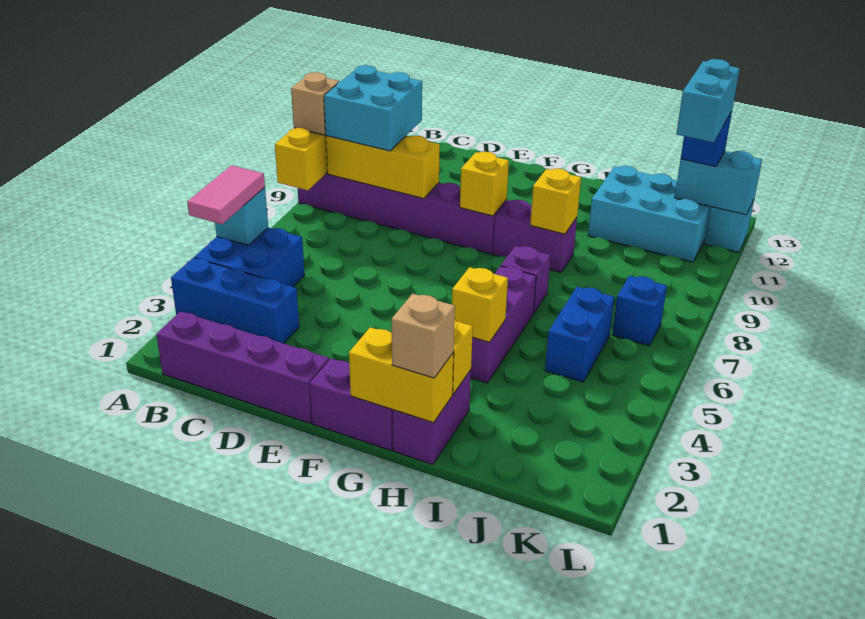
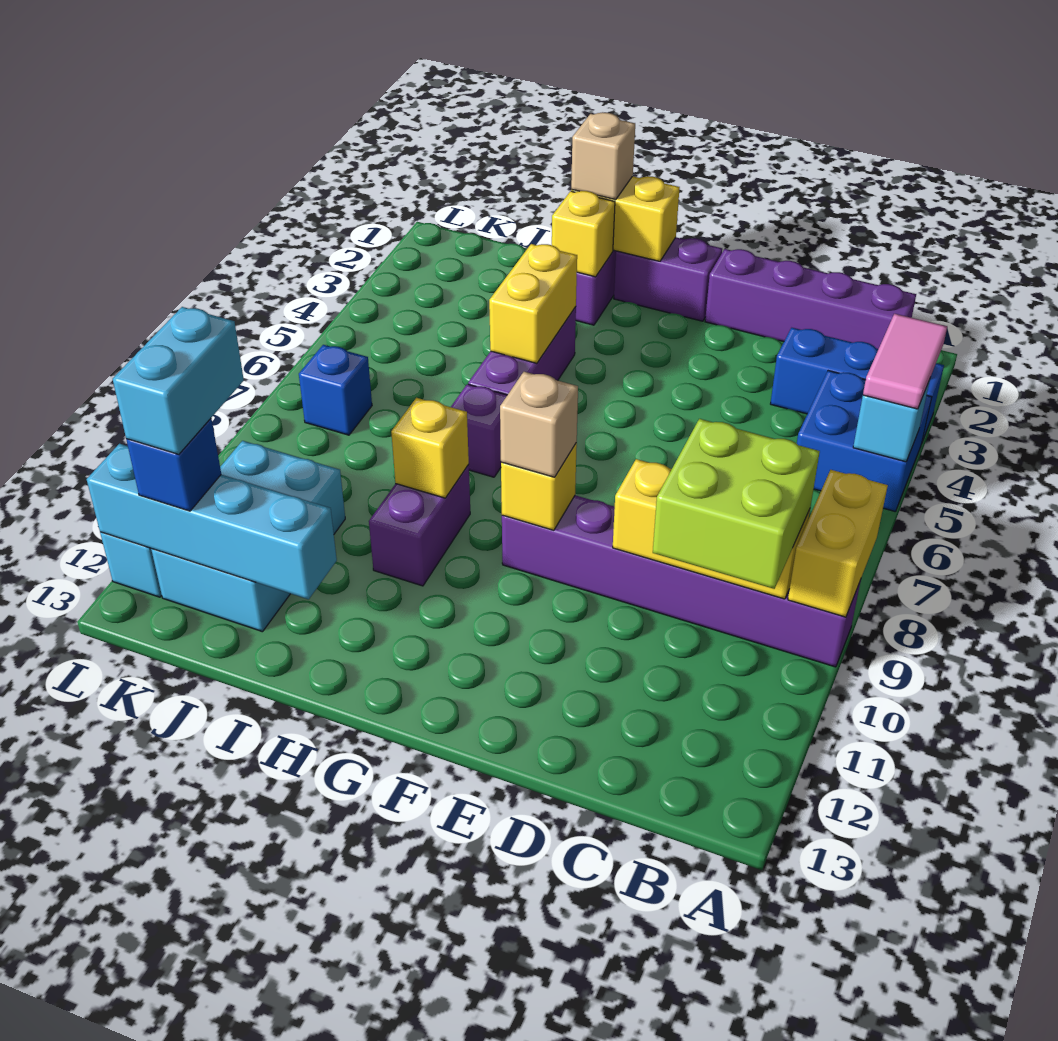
tan brick A9 level 3 -> tan brick F9 level 3
cyan brick B9:C10 level 3 -> lime brick B9:C10 level 3
purple brick G9:H9 level 1 -> purple brick H9:H10 level 1
yellow brick H4 level 2 -> yellow brick H4:H5 level 2
cyan brick I11:K12 level 1 -> cyan brick J10:K12 level 1
blue brick J5:J6 level 1 -> none
cyan brick K12:L12 level 2 -> cyan brick I12:L12 level 2

